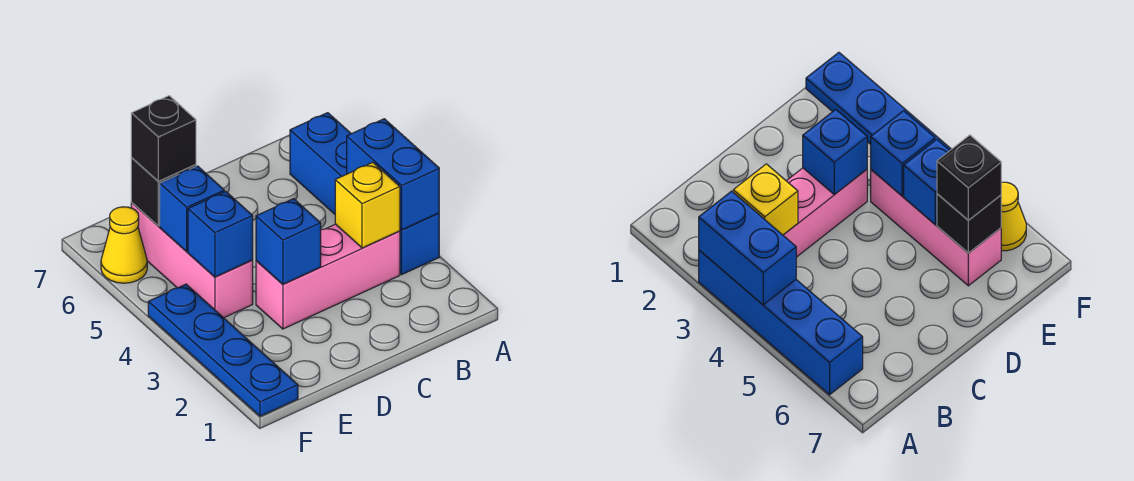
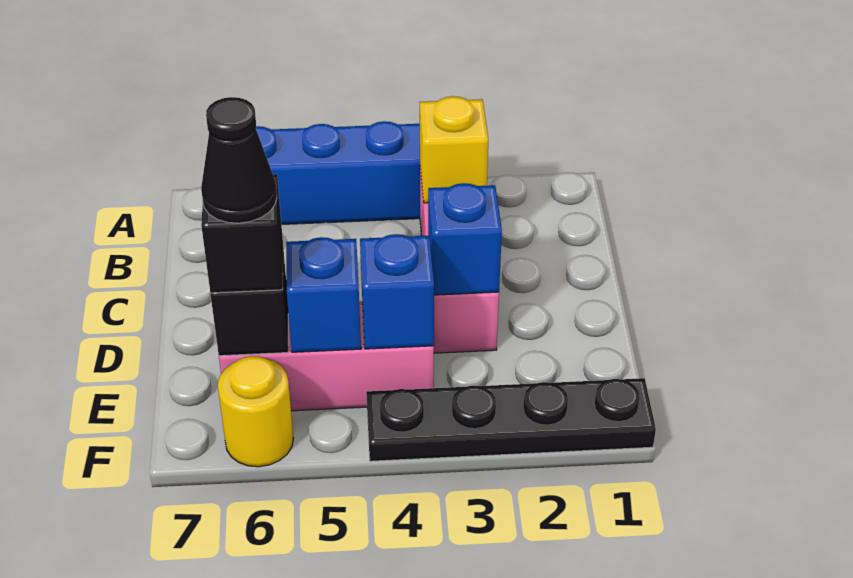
blue brick A3:A4 level 2 -> none
none -> black cone E6 level 4
blue plate F1:F4 level 1 -> black plate F1:F4 level 1
yellow cone F6 level 1 -> yellow round brick F6 level 1

